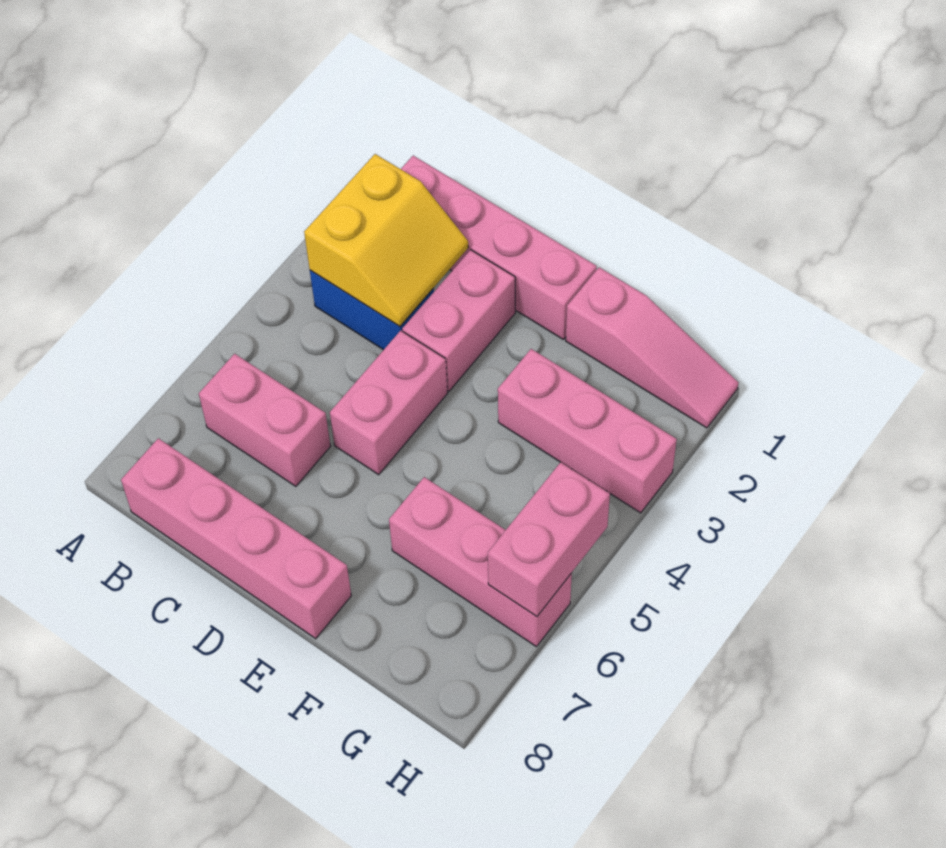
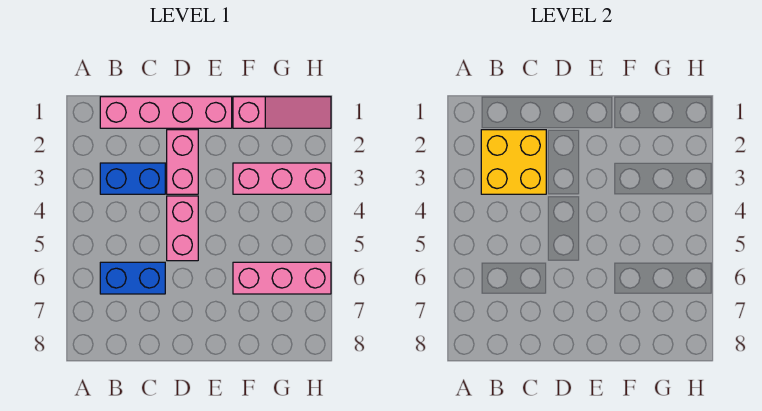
yellow slope B2:C3 level 2 top B -> yellow brick B2:C3 level 2
pink brick B6:C6 level 1 -> blue brick B6:C6 level 1
pink brick B8:E8 level 1 -> none
pink brick H5:H6 level 2 -> none

